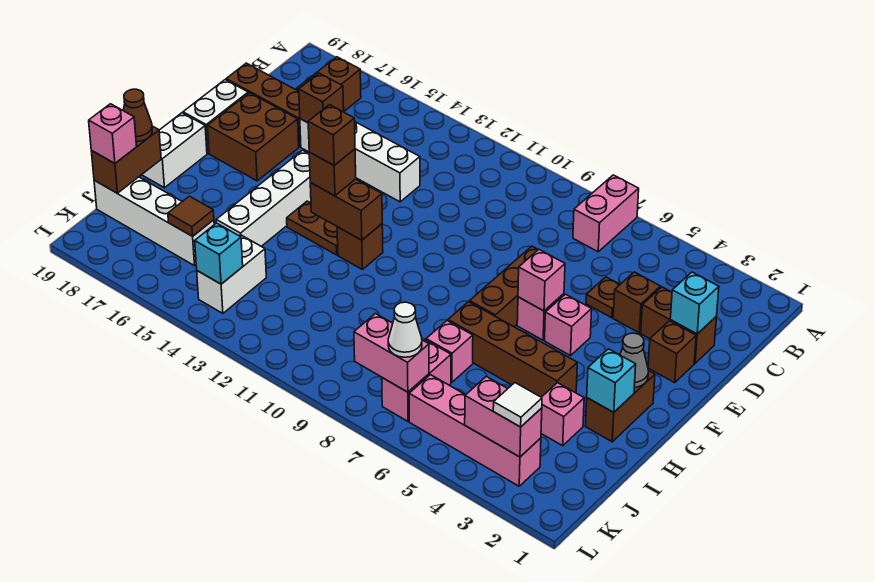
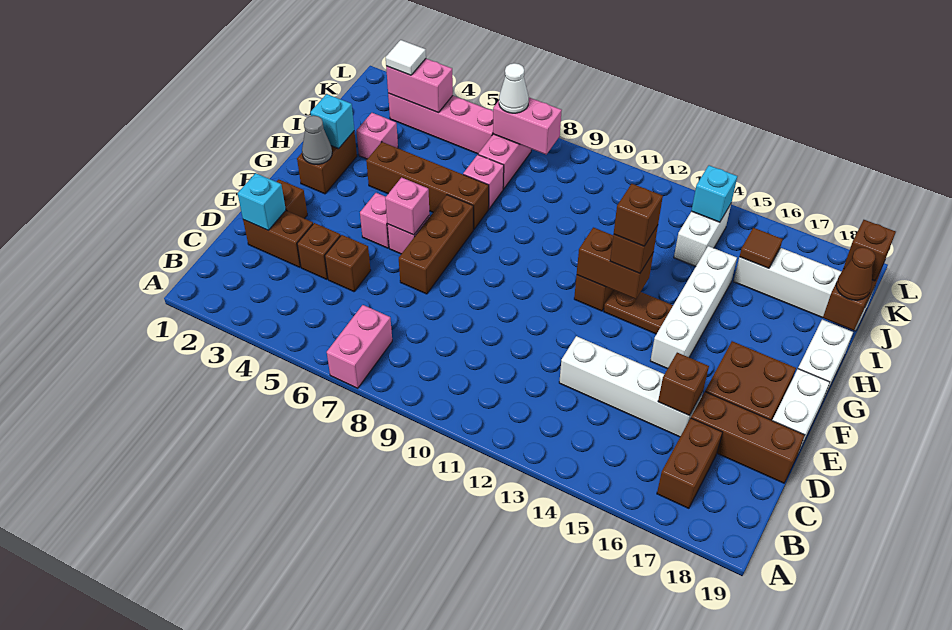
brown plate D5 level 1 -> brown brick D5 level 1
pink brick J19 level 3 -> brown brick J19 level 3

